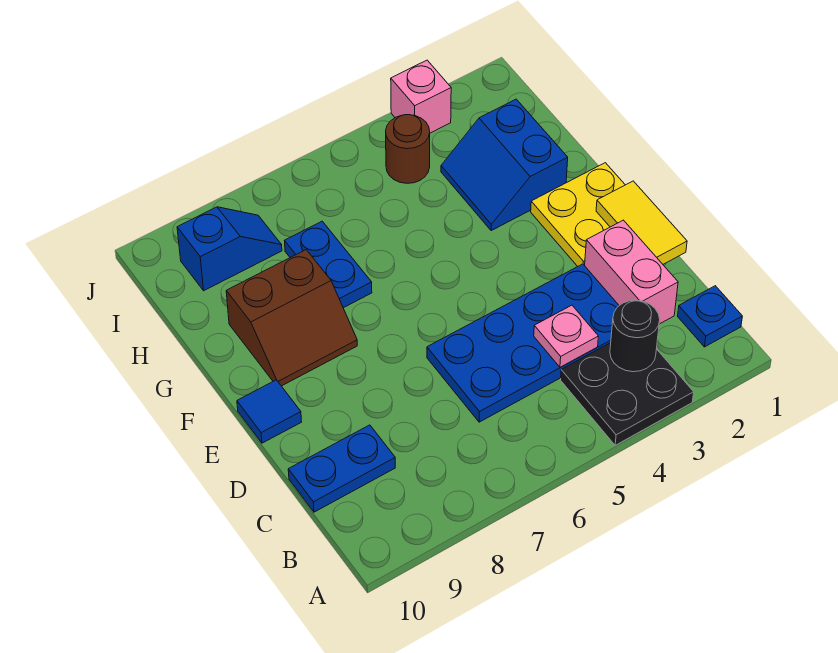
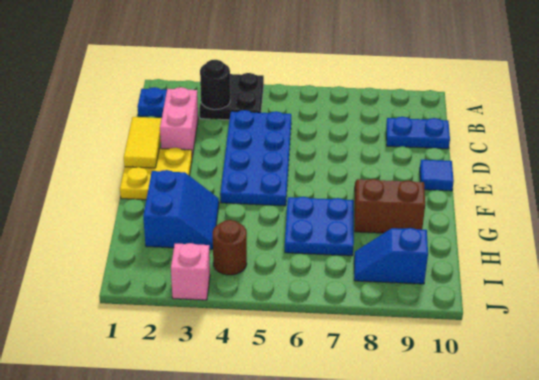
blue plate C3:D6 level 1 -> blue plate C4:F5 level 1
pink plate C4 level 2 -> none
blue plate G7:H7 level 1 -> blue plate G6:H7 level 1

